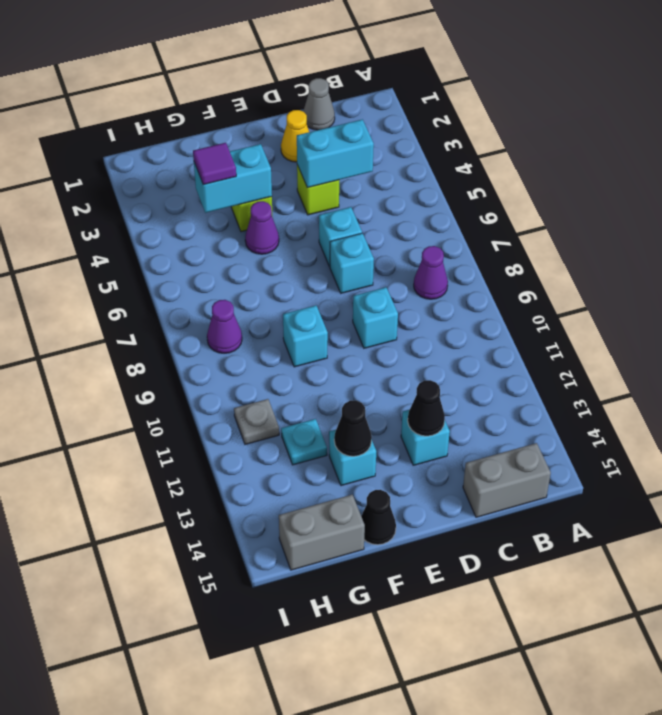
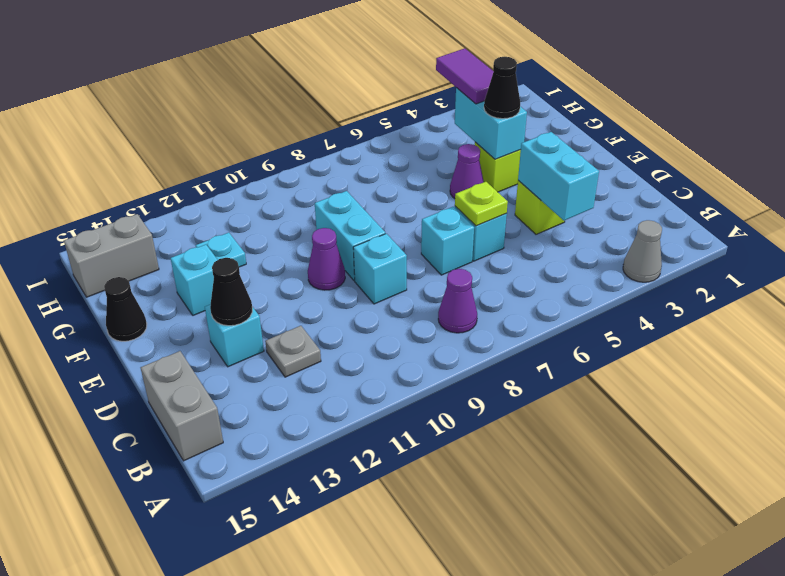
grey cone C1 level 1 -> grey cone A3 level 1
yellow cone D2 level 1 -> none
none -> lime plate D6 level 2
cyan brick F9 level 1 -> cyan brick E9:F9 level 1
black cone F13 level 2 -> black cone F4 level 3
purple tile G4 level 3 -> purple tile G4:H4 level 3
grey brick G15:H15 level 1 -> grey brick H14:H15 level 1
purple cone H8 level 1 -> purple cone E10 level 1
grey plate H11 level 1 -> grey plate C12 level 1

